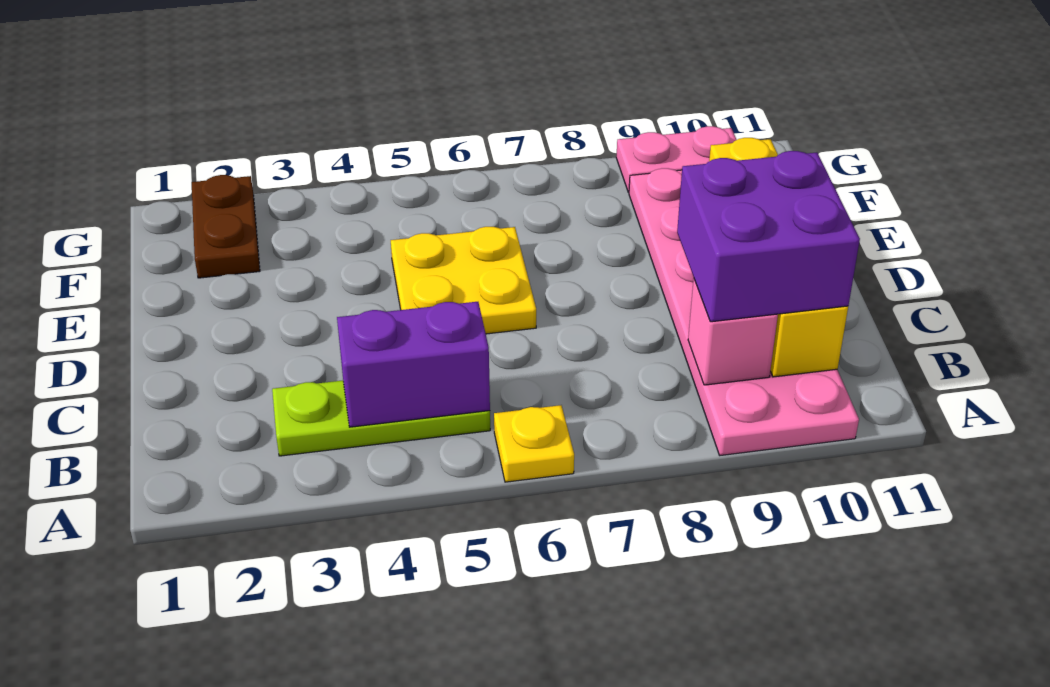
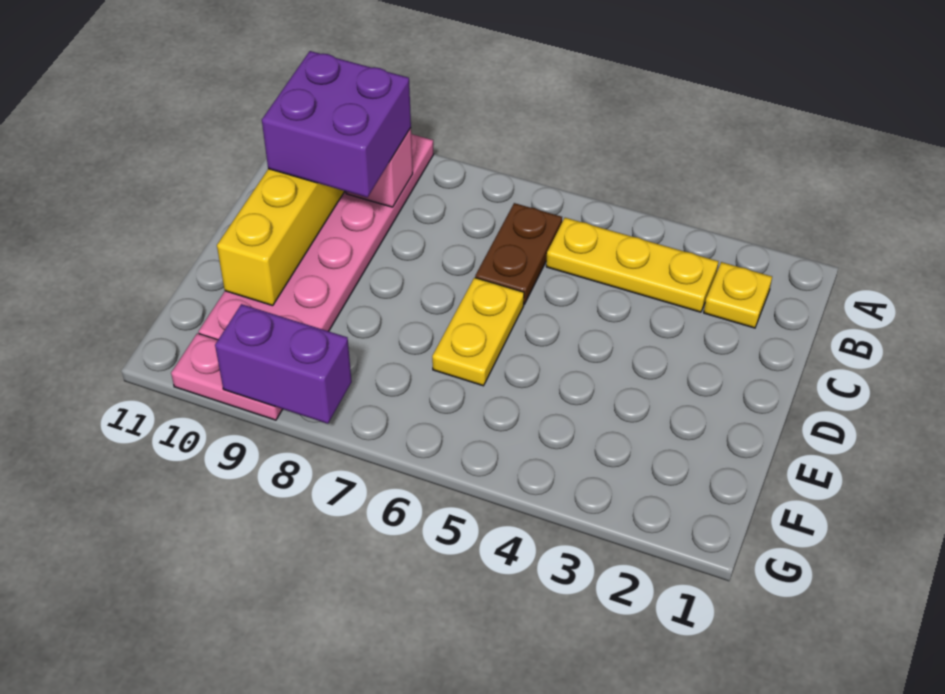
yellow plate A6 level 1 -> yellow plate B2 level 1
lime plate B3:B5 level 1 -> yellow plate B3:B5 level 1
purple brick B4:B5 level 2 -> purple brick G8:G9 level 2
yellow plate D5:E6 level 1 -> yellow plate D6:E6 level 1
brown plate F2:G2 level 1 -> brown plate B6:C6 level 1

